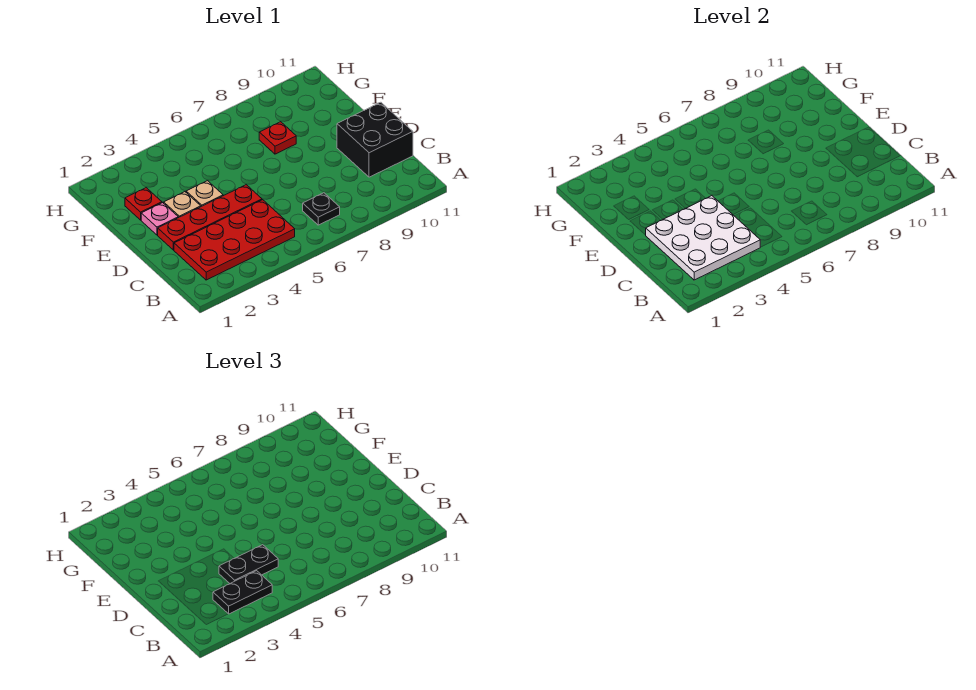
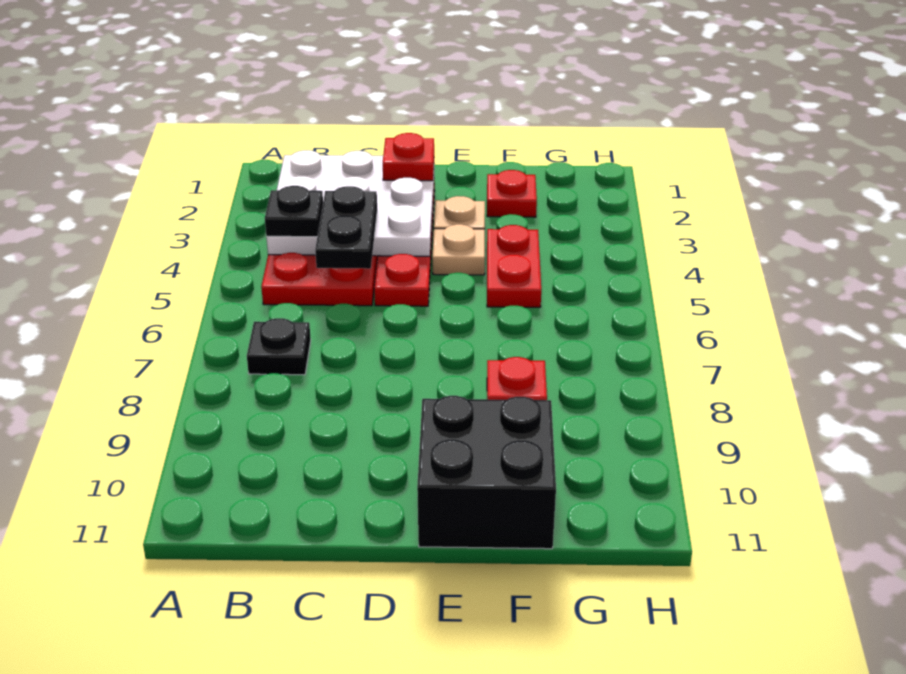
black plate B3:B4 level 3 -> black plate B4 level 3
black brick C10:D11 level 1 -> black brick E10:F11 level 1
none -> red plate D2 level 3
pink plate E2 level 1 -> none
none -> red plate F4:F5 level 1

